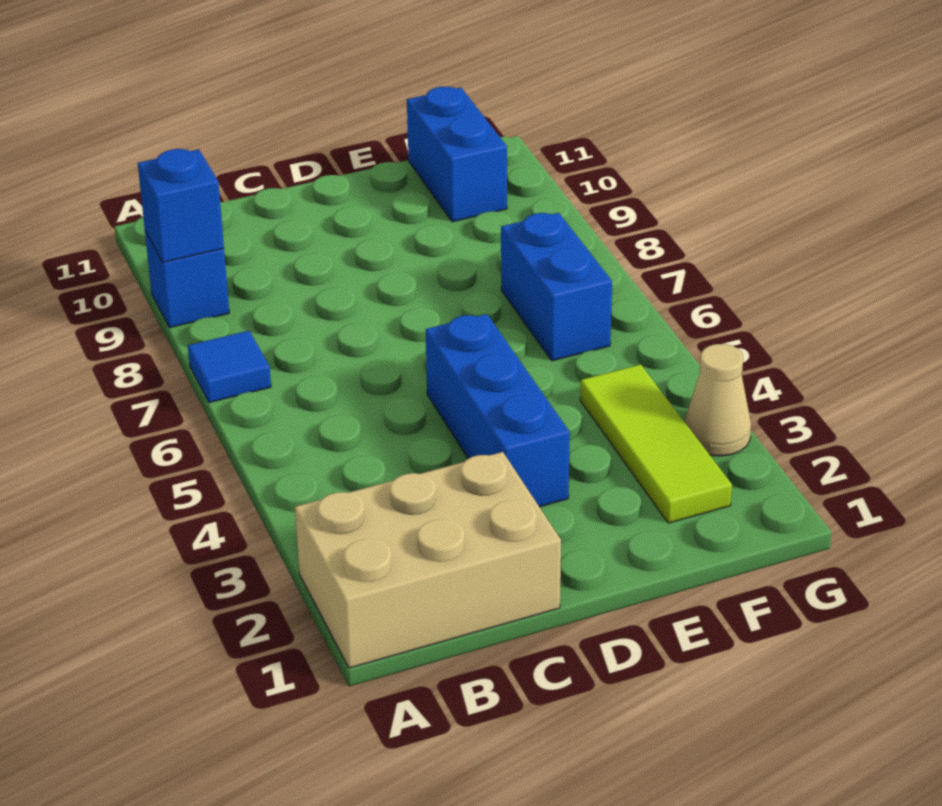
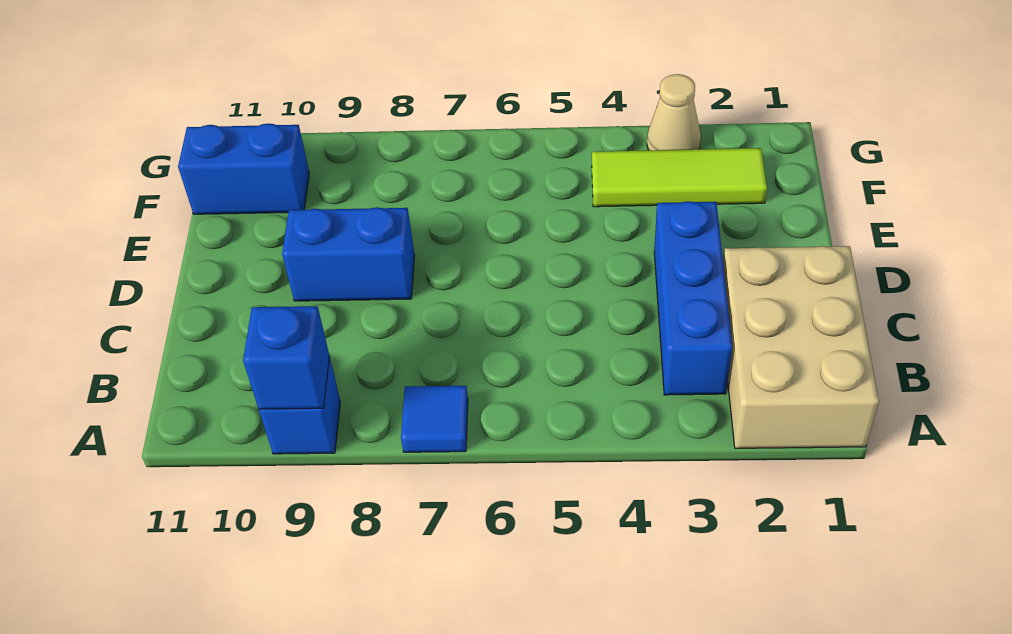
blue brick D3:D5 level 1 -> blue brick B3:D3 level 1
blue brick F6:F7 level 1 -> blue brick D8:D9 level 1

